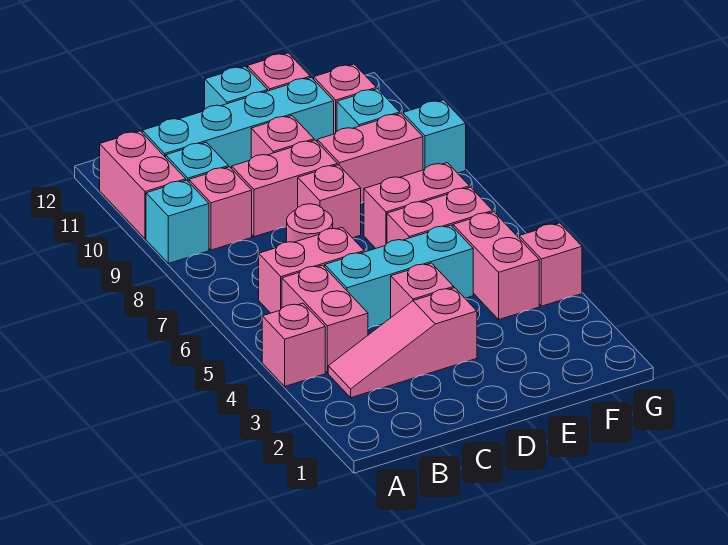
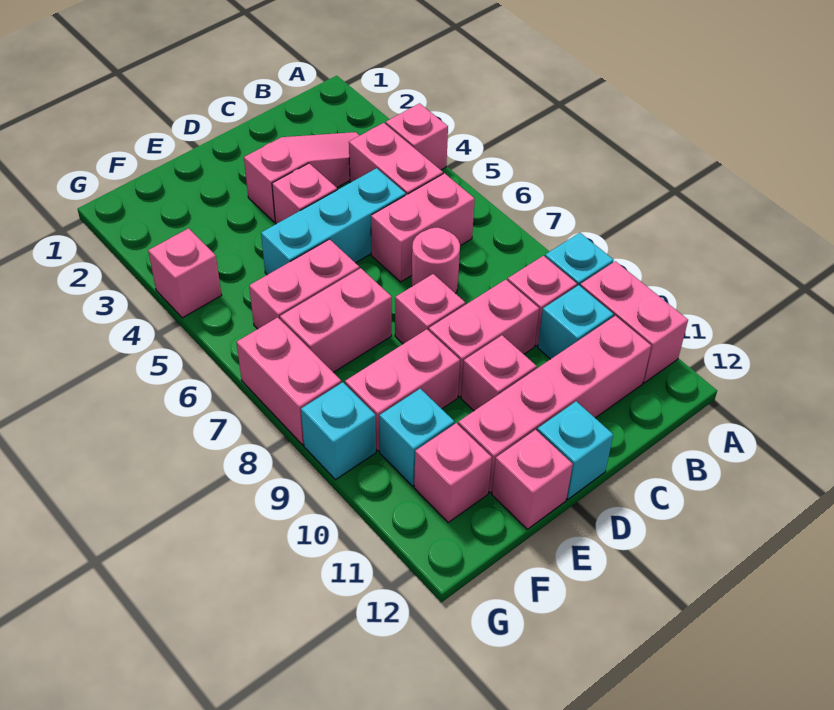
cyan brick B11:E11 level 1 -> pink brick B11:E11 level 1
pink brick F4:F5 level 1 -> pink brick G7:G8 level 1

